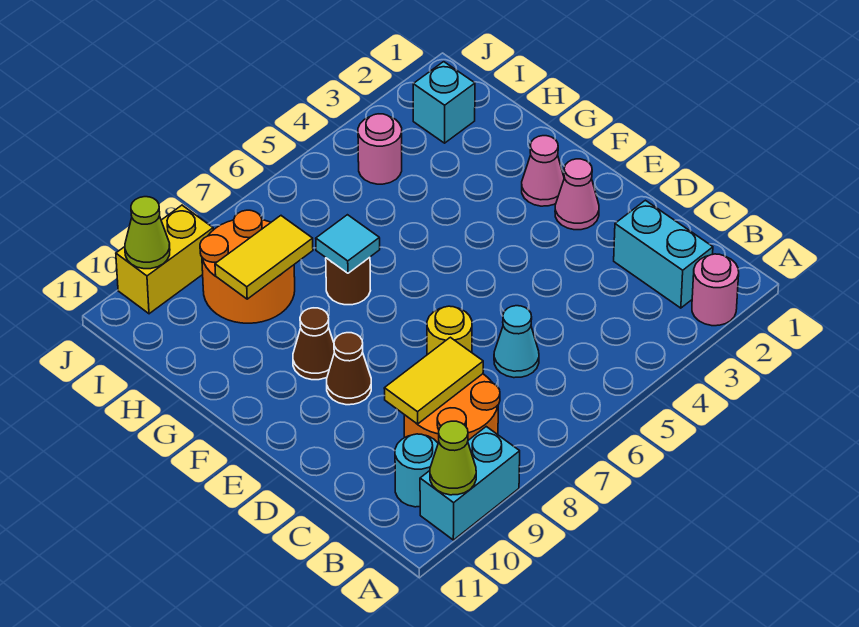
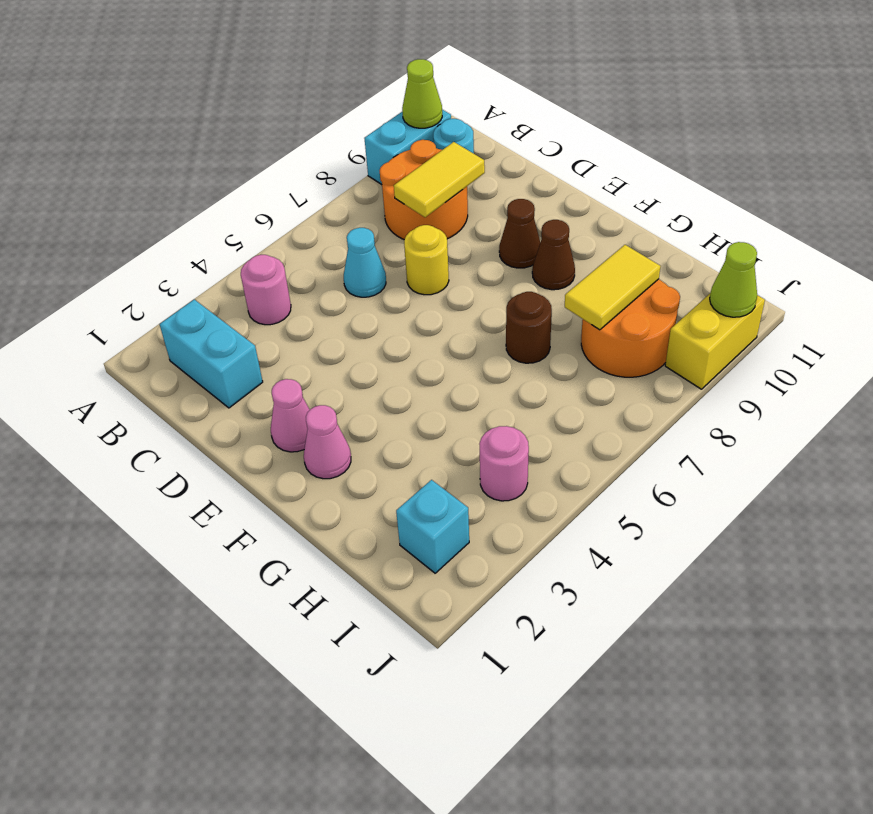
pink round brick A2 level 1 -> pink round brick B4 level 1
cyan tile G7 level 2 -> none

